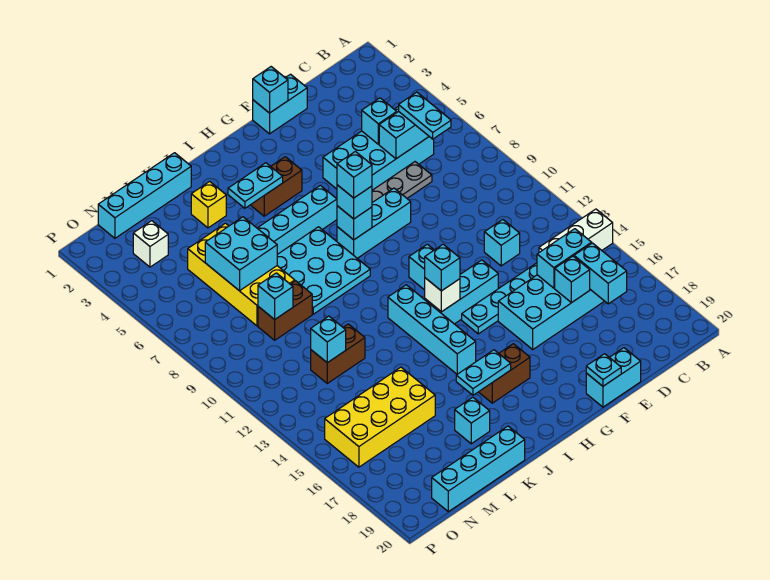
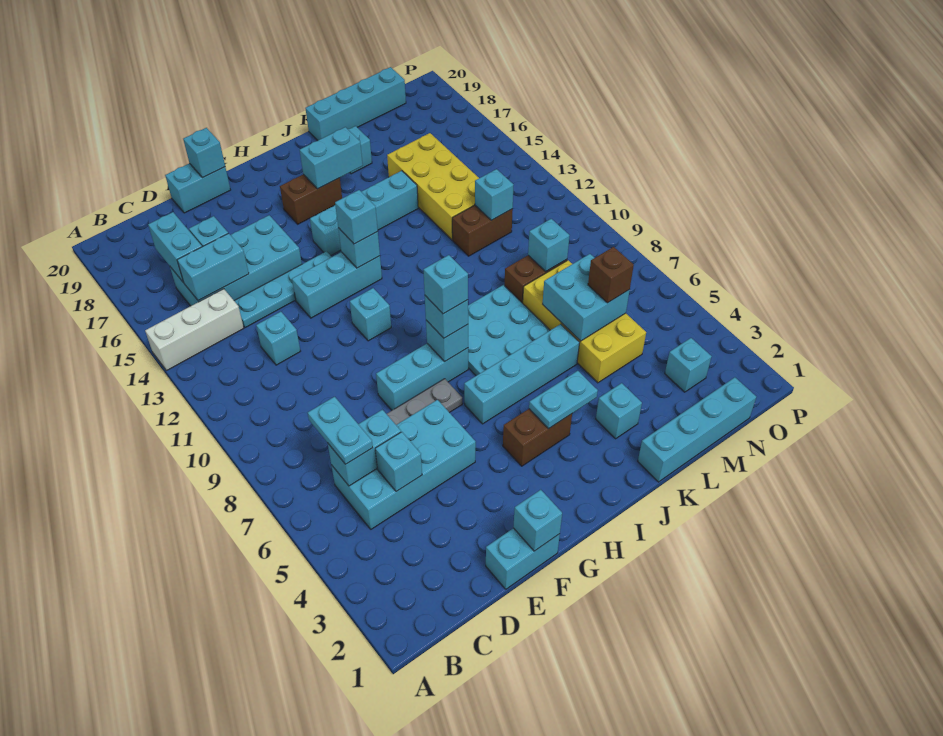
cyan plate F20 level 2 -> cyan brick F20 level 2
white brick H13 level 2 -> cyan brick H13 level 2
cyan brick I12:I15 level 1 -> cyan brick H15:K15 level 1
cyan plate I17:J17 level 2 -> cyan brick I17:J17 level 2
yellow brick K3 level 1 -> cyan brick K3 level 1
yellow brick L15:O16 level 1 -> yellow brick L13:M16 level 1
none -> brown brick M6 level 3
white brick N3 level 1 -> cyan brick N3 level 1

